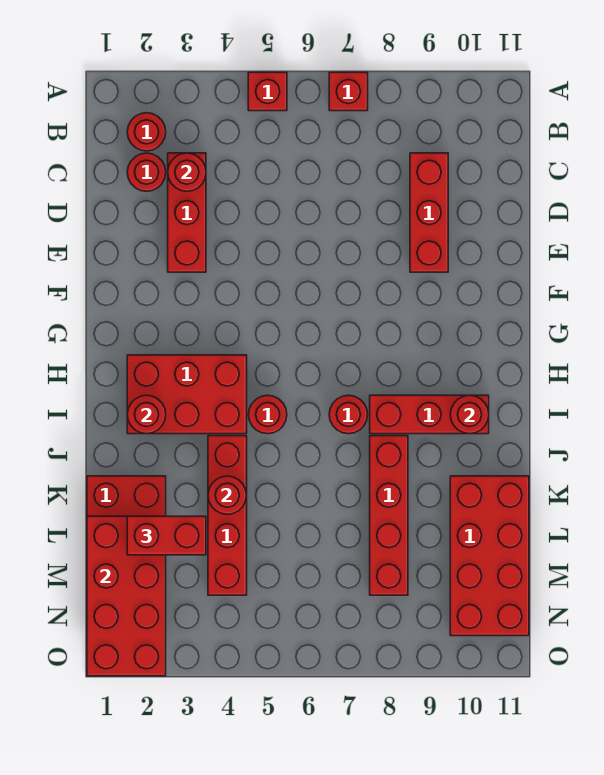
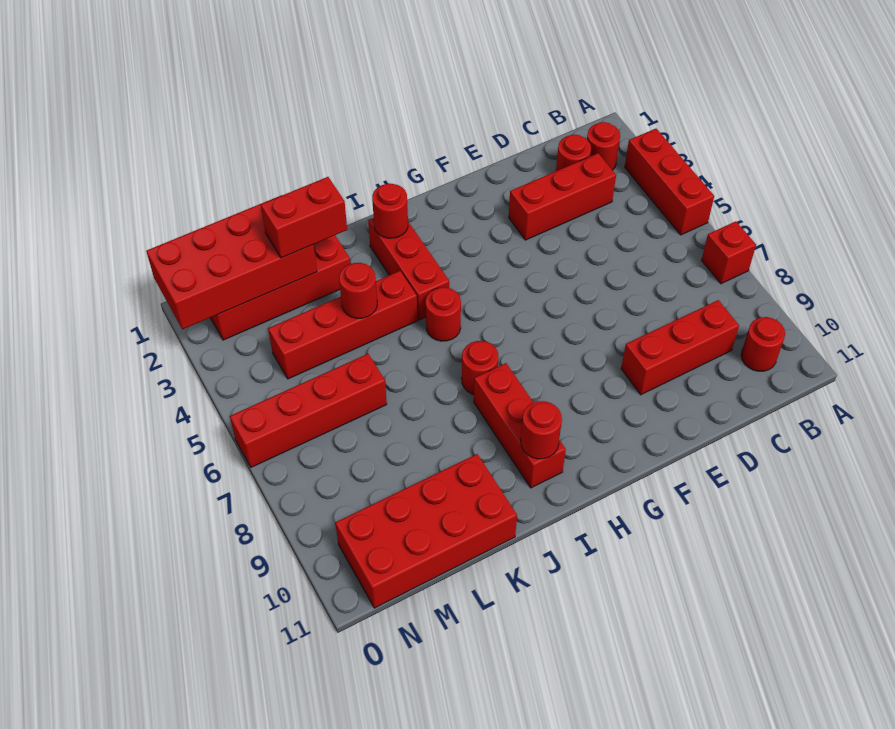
red brick A5 level 1 -> red brick A3:A5 level 1
red round brick C3 level 2 -> red round brick B10 level 1
red brick H2:I4 level 1 -> red brick I2:I4 level 1
red brick J8:M8 level 1 -> red brick L6:O6 level 1
red brick L2:L3 level 3 -> red brick K2:L2 level 3

